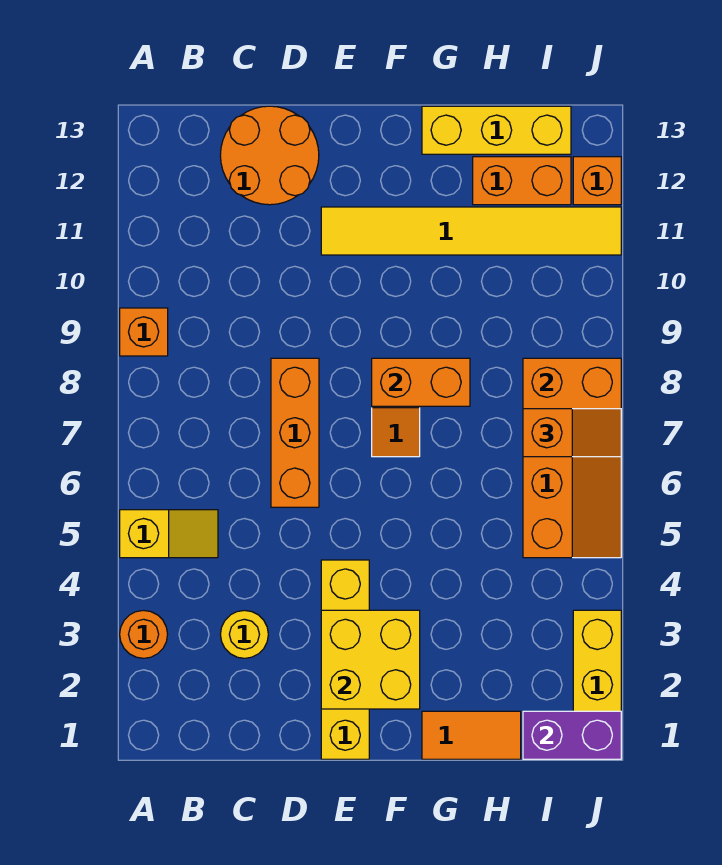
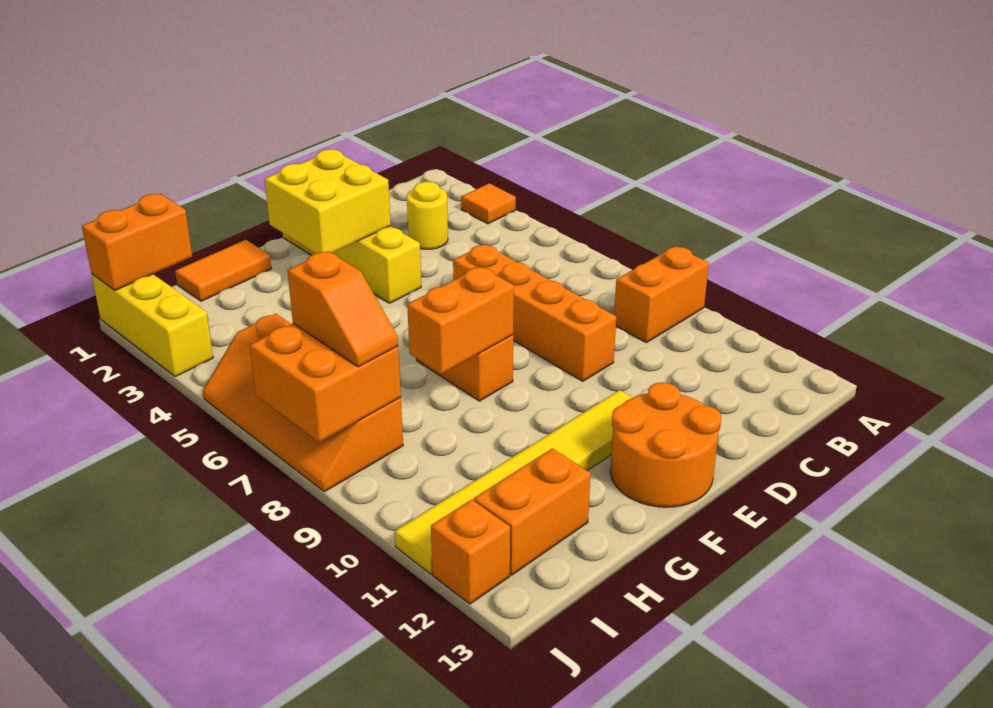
orange round brick A3 level 1 -> orange tile A3 level 1
yellow slope A5:B5 level 1 top A -> none
orange brick A9 level 1 -> orange brick A9:B9 level 1
orange round brick C12:D13 level 1 -> orange round brick E12:F13 level 1
orange brick D6:D8 level 1 -> orange brick D6:D9 level 1
yellow brick G13:I13 level 1 -> none
purple brick I1:J1 level 2 -> orange brick I1:J1 level 2
orange slope I7:J7 level 3 top I -> orange slope I7:I8 level 3 top 7

